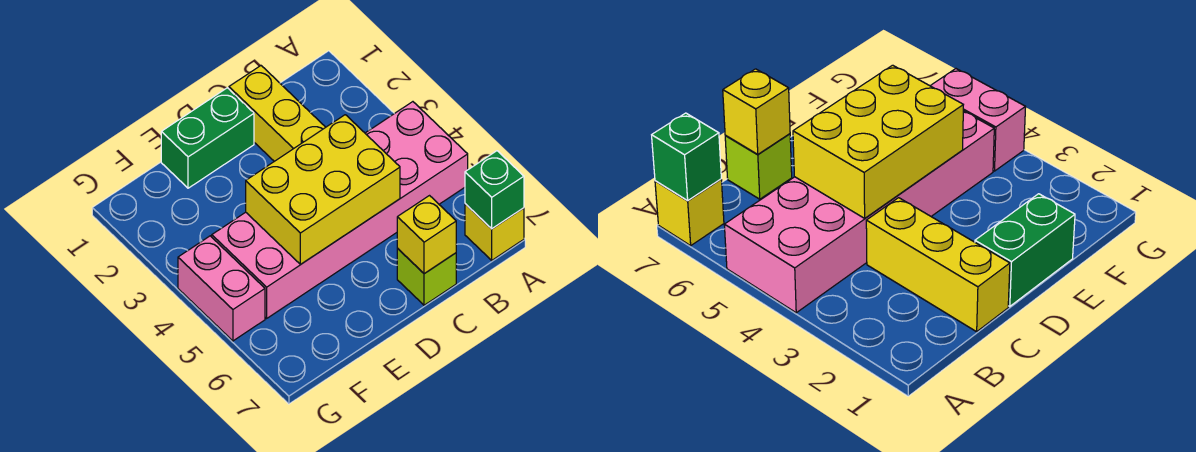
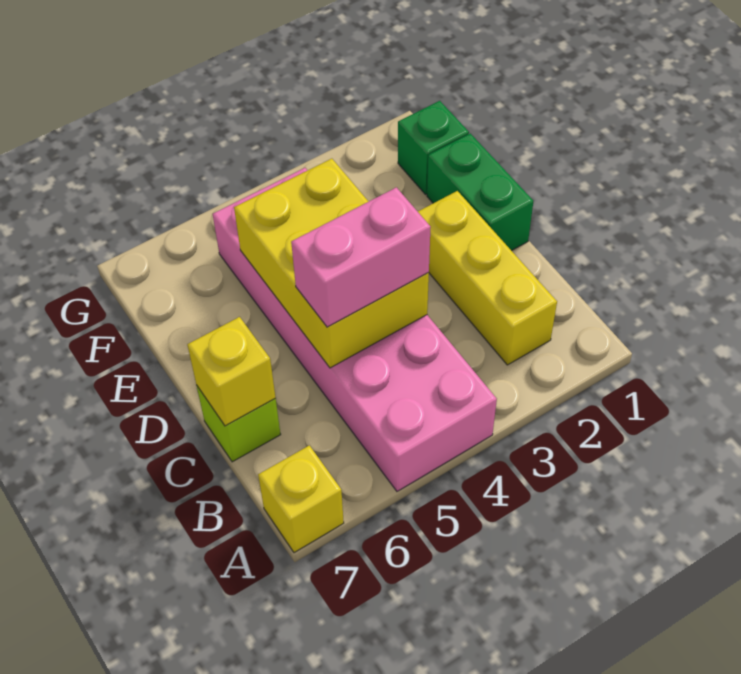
green brick A7 level 2 -> green brick F1 level 1
yellow brick C1:C3 level 1 -> yellow brick B2:D2 level 1
pink brick G4:G5 level 1 -> pink brick C4:C5 level 3

